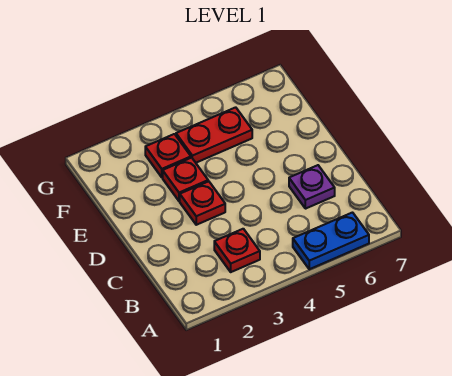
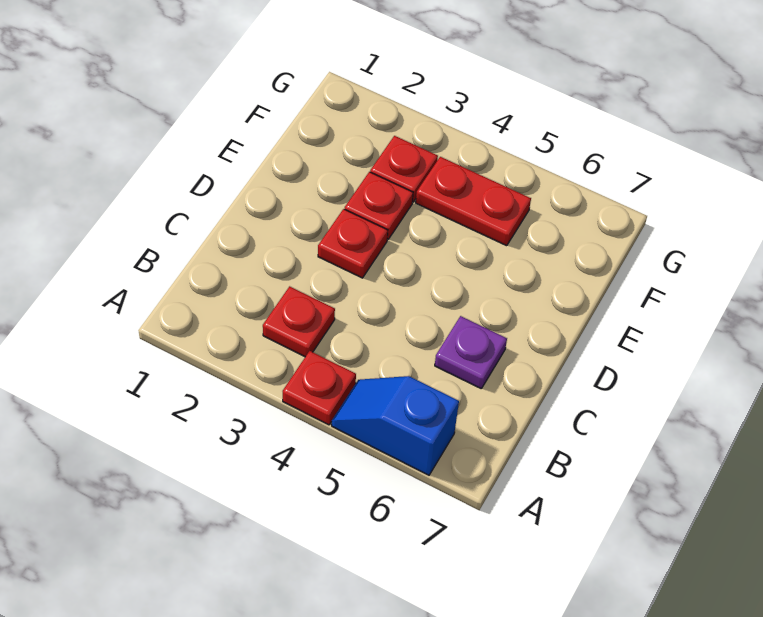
none -> red plate A4 level 1
blue plate A5:A6 level 1 -> blue slope A5:A6 level 1 top 6

